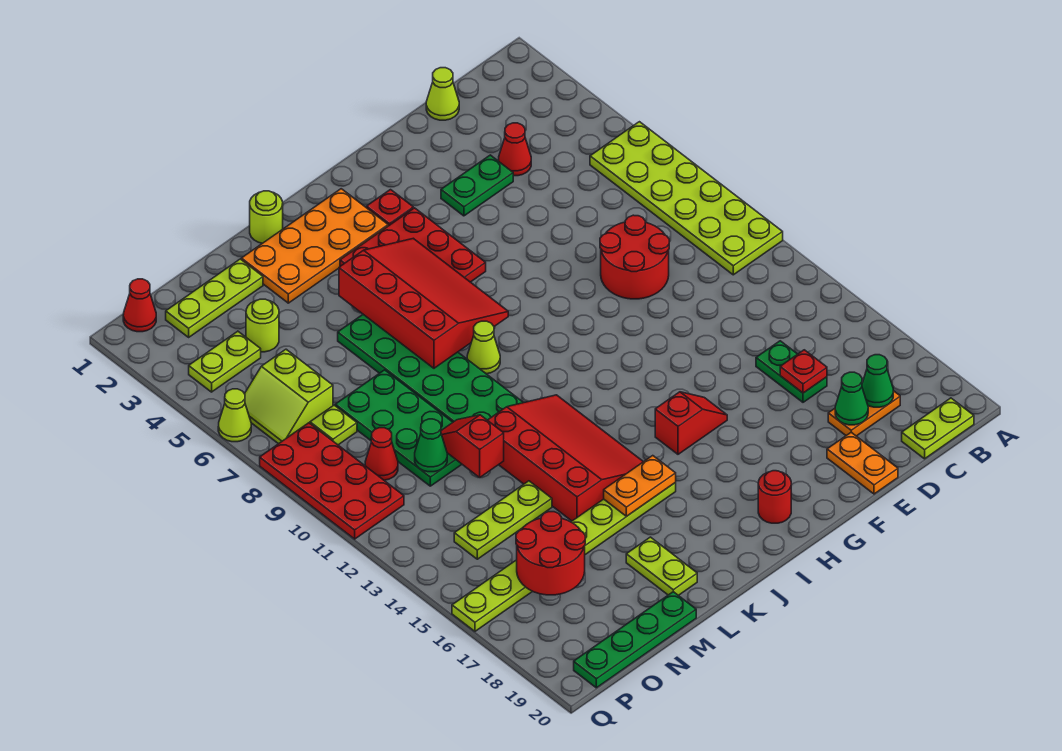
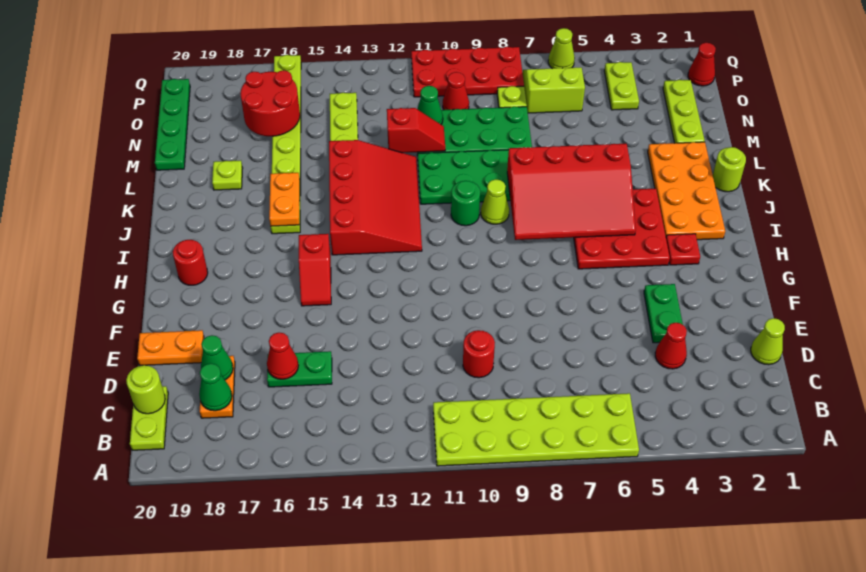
red round brick D9:E10 level 1 -> red round brick D10 level 1
red plate D16 level 2 -> red cone D16 level 2
none -> green round brick J10 level 1
red slope J12:L15 level 1 top L -> red slope I12:L14 level 1 top 14
lime plate L18:L19 level 1 -> lime plate L18 level 1
lime round brick N4 level 1 -> lime round brick C20 level 2

